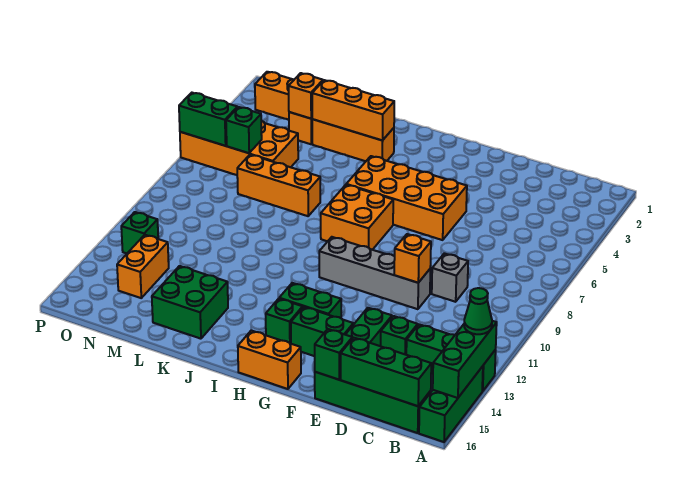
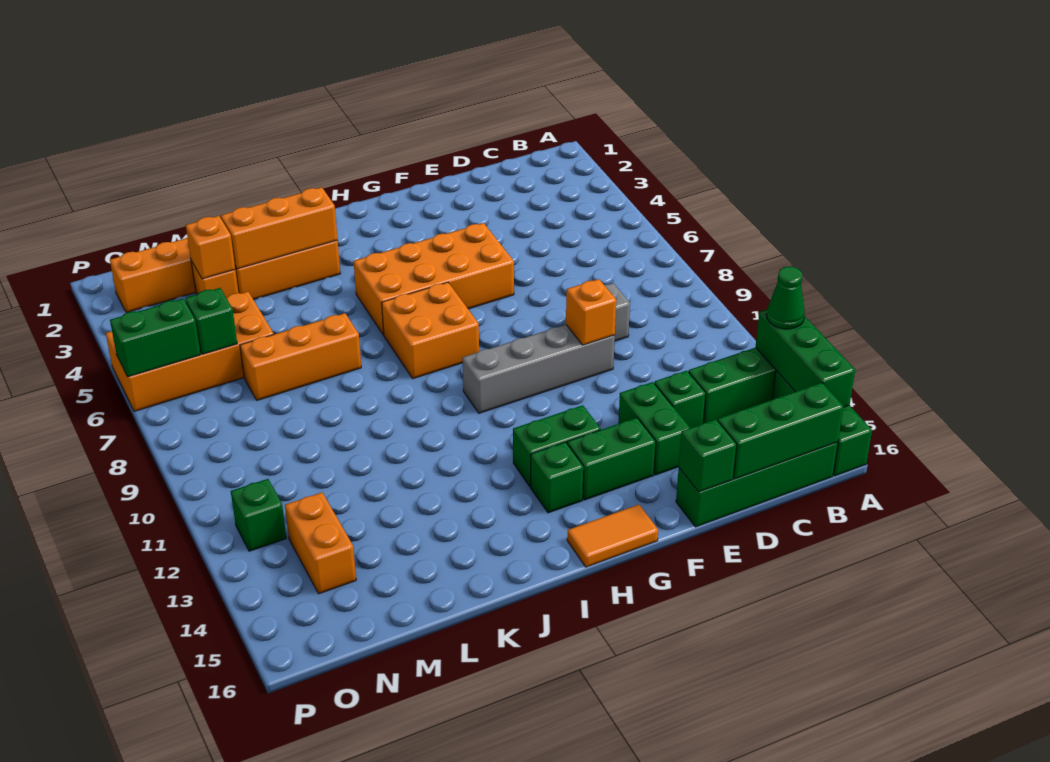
orange brick G16:H16 level 1 -> orange tile G16:H16 level 1
green brick K14:L15 level 1 -> none

